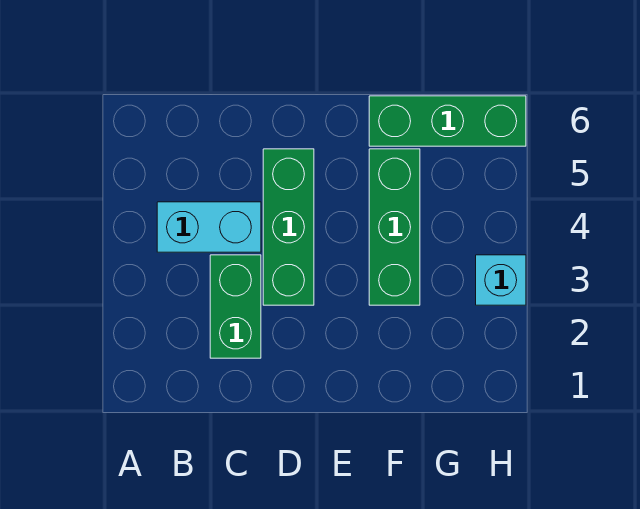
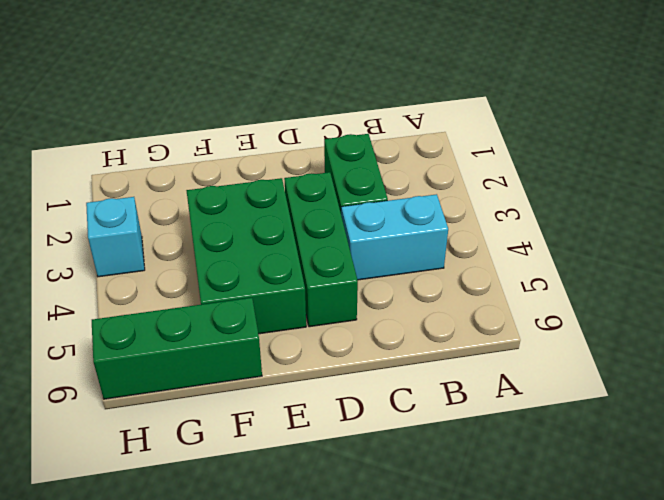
green brick F3:F5 level 1 -> green brick E3:F5 level 1

